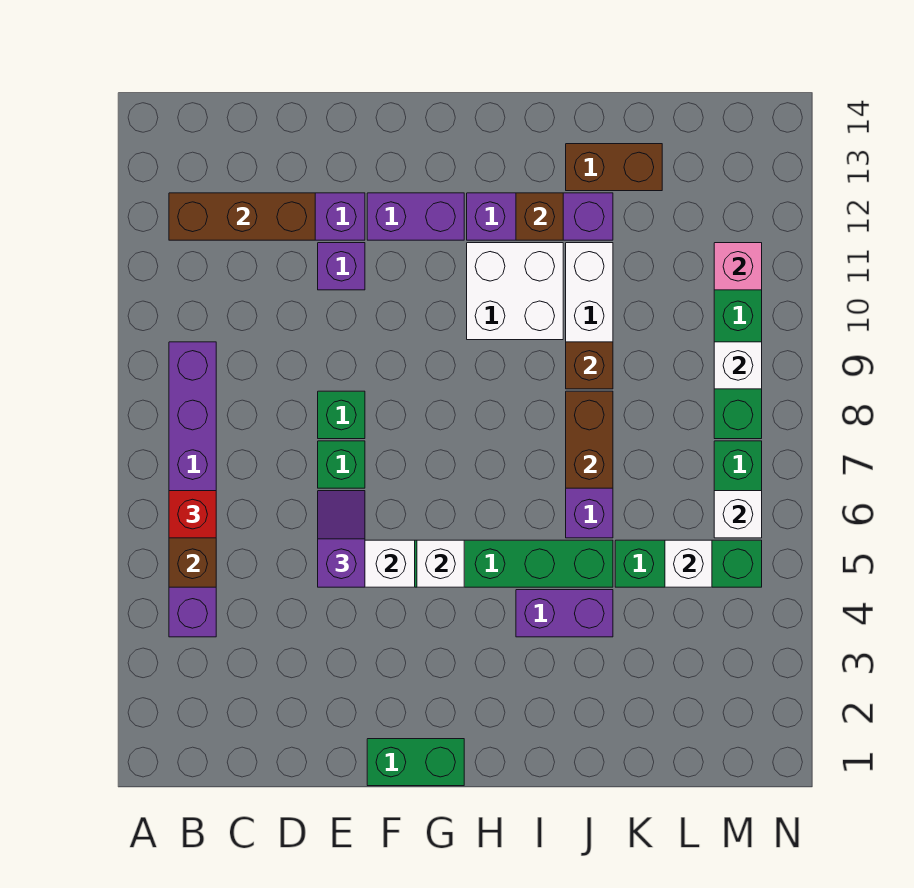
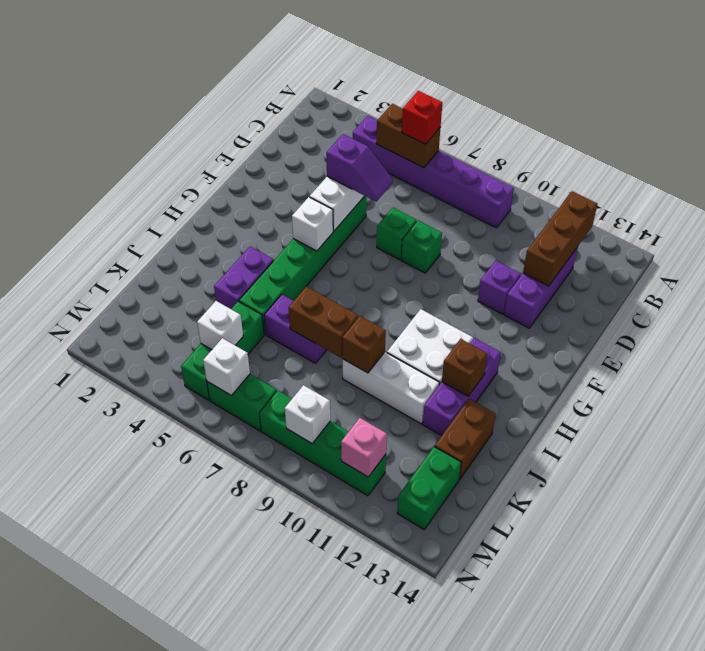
green brick F1:G1 level 1 -> green brick L13:M13 level 1
purple brick F12:G12 level 1 -> none

